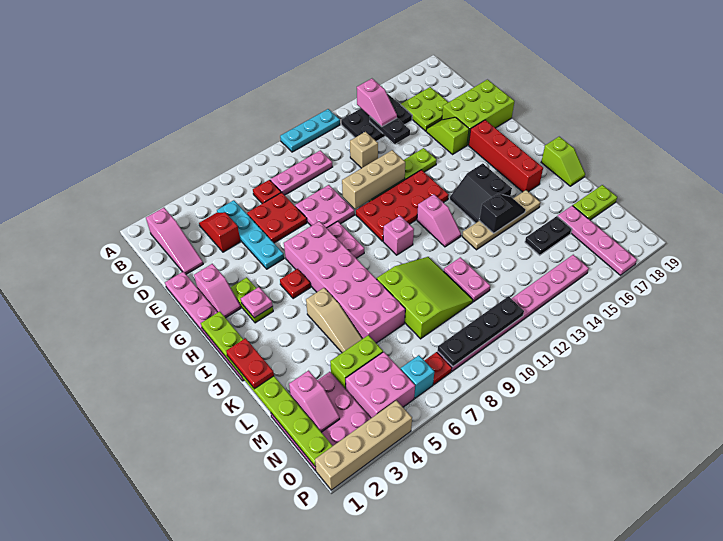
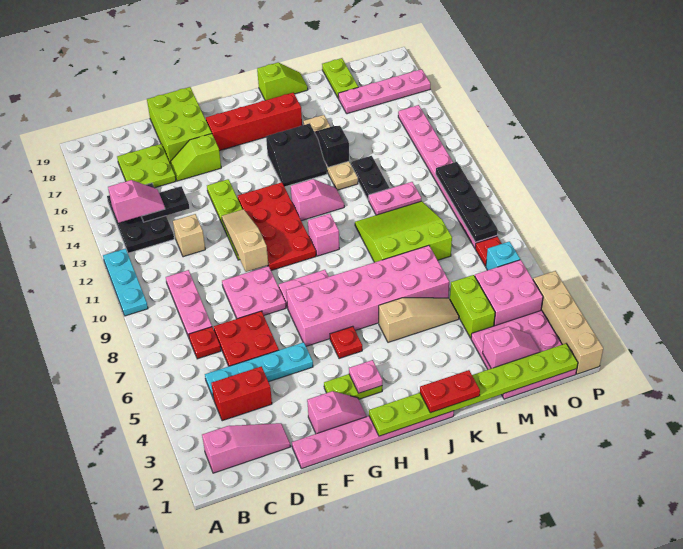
red slope C4:D4 level 1 top D -> red brick C4:D4 level 1
tan brick F10:F12 level 2 -> tan slope F10:F12 level 2 top 10
black plate M15:M16 level 1 -> black plate L12:L13 level 1

